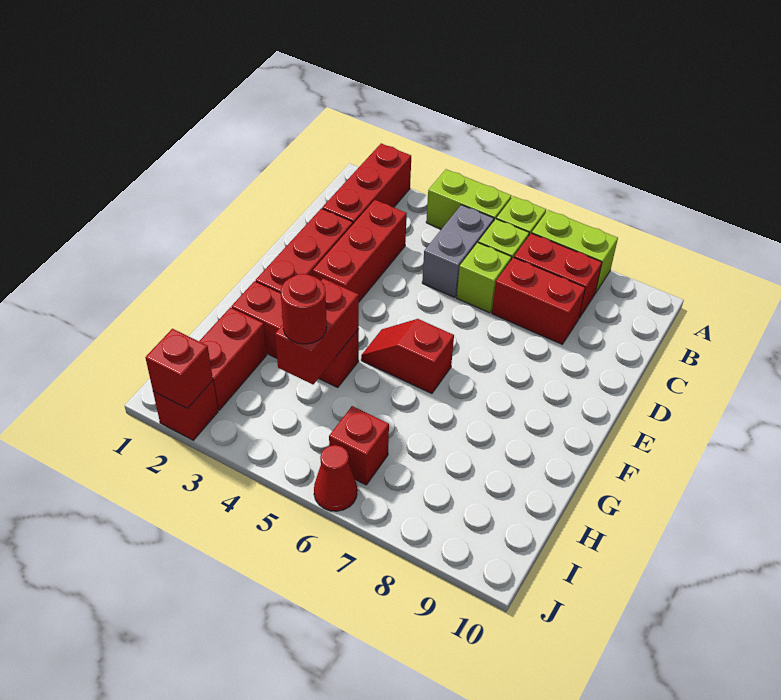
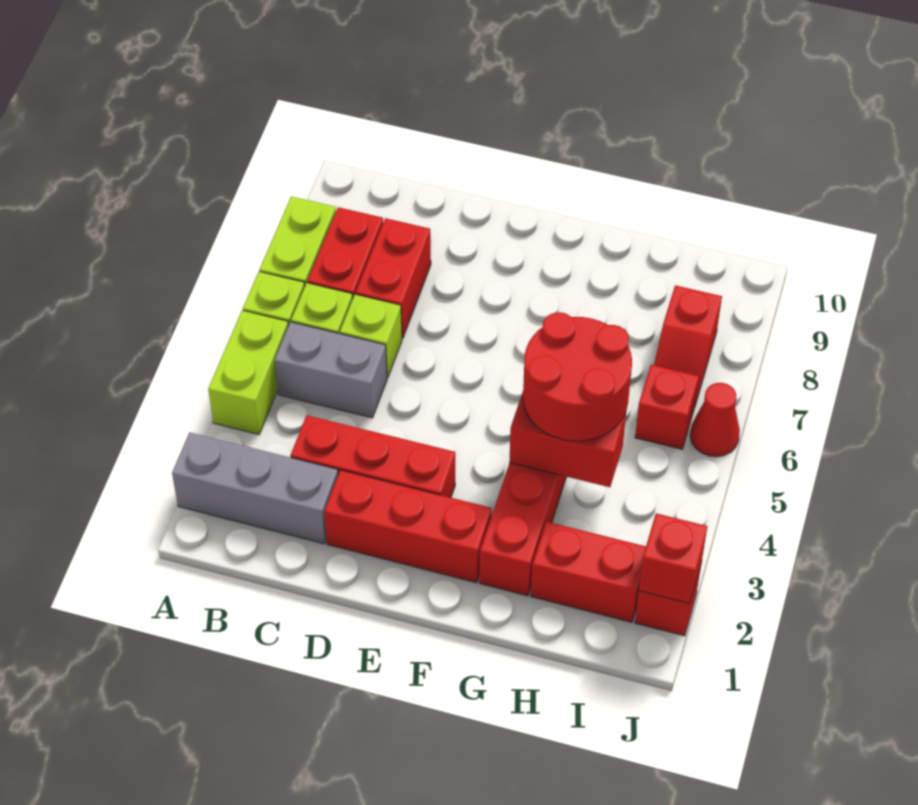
red brick A2:C2 level 1 -> grey brick A2:C2 level 1
red slope F5:F6 level 1 top 6 -> red slope I7:I8 level 1 top 8
red round brick H4 level 3 -> red round brick G4:H5 level 3

